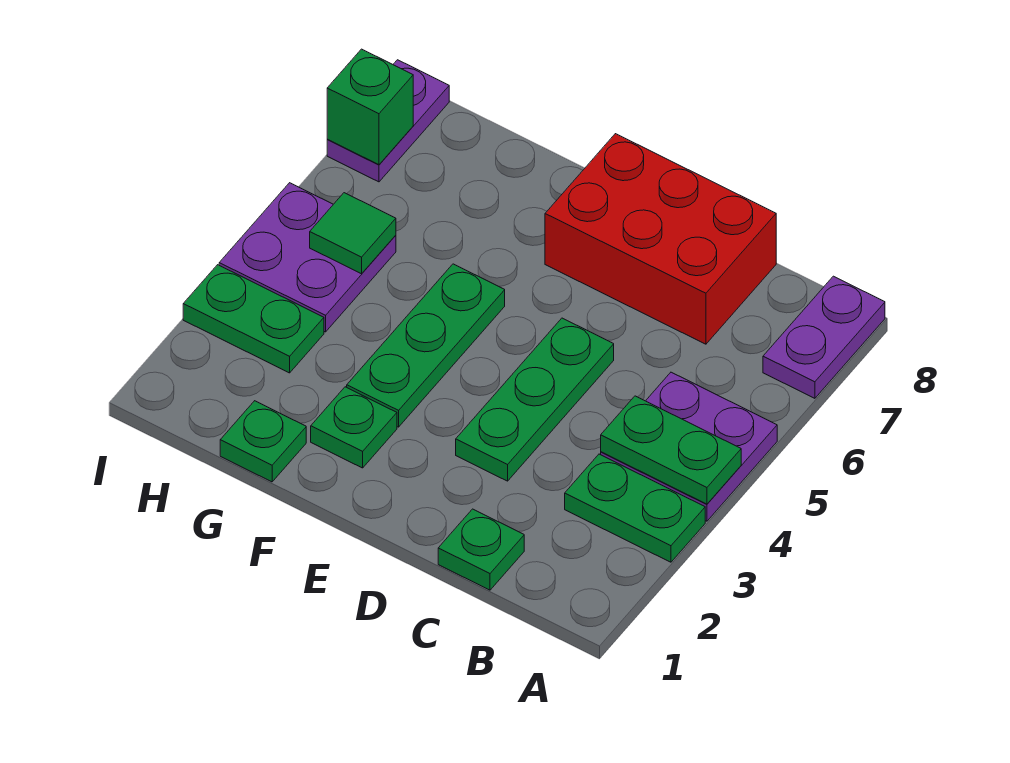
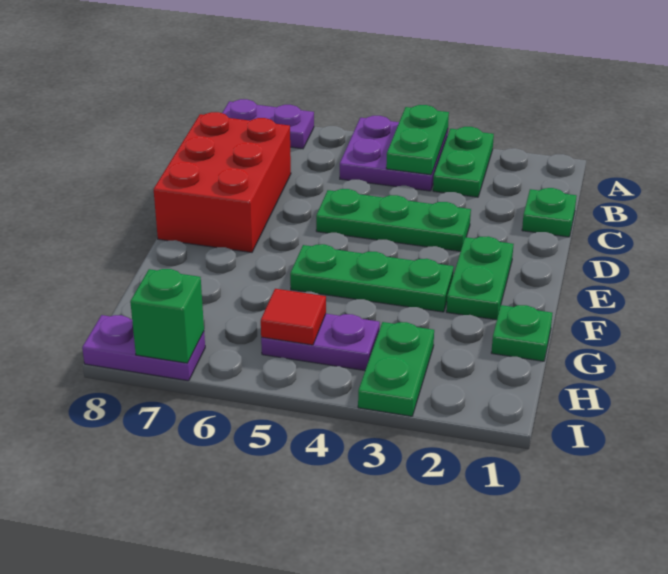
green plate F2 level 1 -> green plate E2:F2 level 1
purple plate H4:I5 level 1 -> purple plate H4:H5 level 1
green tile H5 level 2 -> red tile H5 level 2

